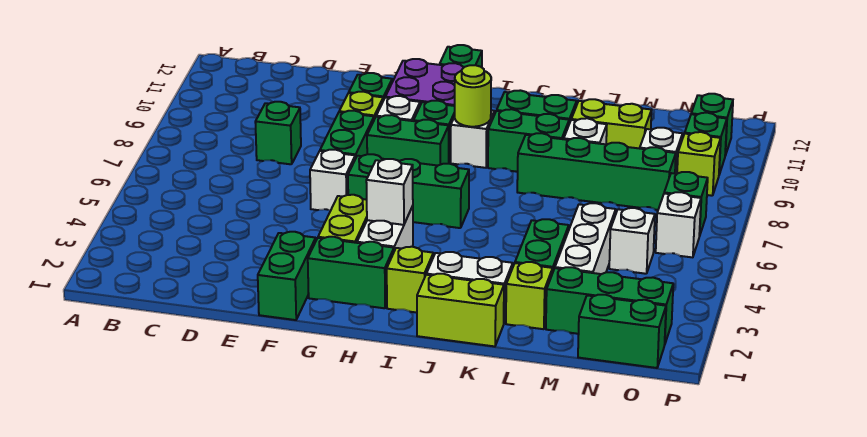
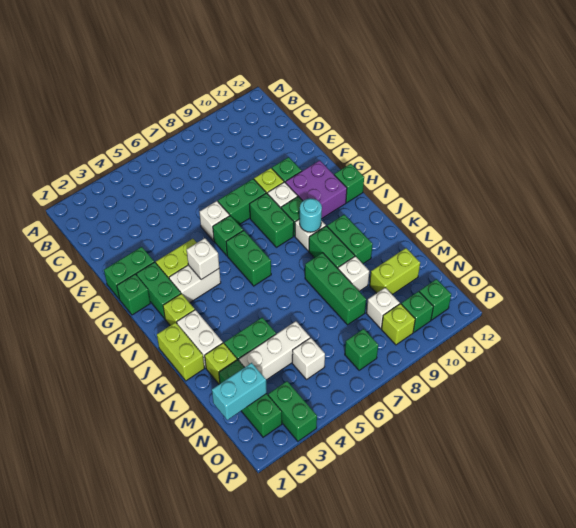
green brick D8 level 1 -> green brick G1 level 1
lime round brick I9 level 2 -> cyan round brick I9 level 2
green brick K8:N8 level 1 -> green brick K8:M8 level 1
lime brick L10:M10 level 1 -> lime brick M10:M11 level 1
green brick N1:O1 level 1 -> green brick O3:P3 level 1
none -> cyan brick N1:N2 level 2
white brick O6 level 1 -> none

